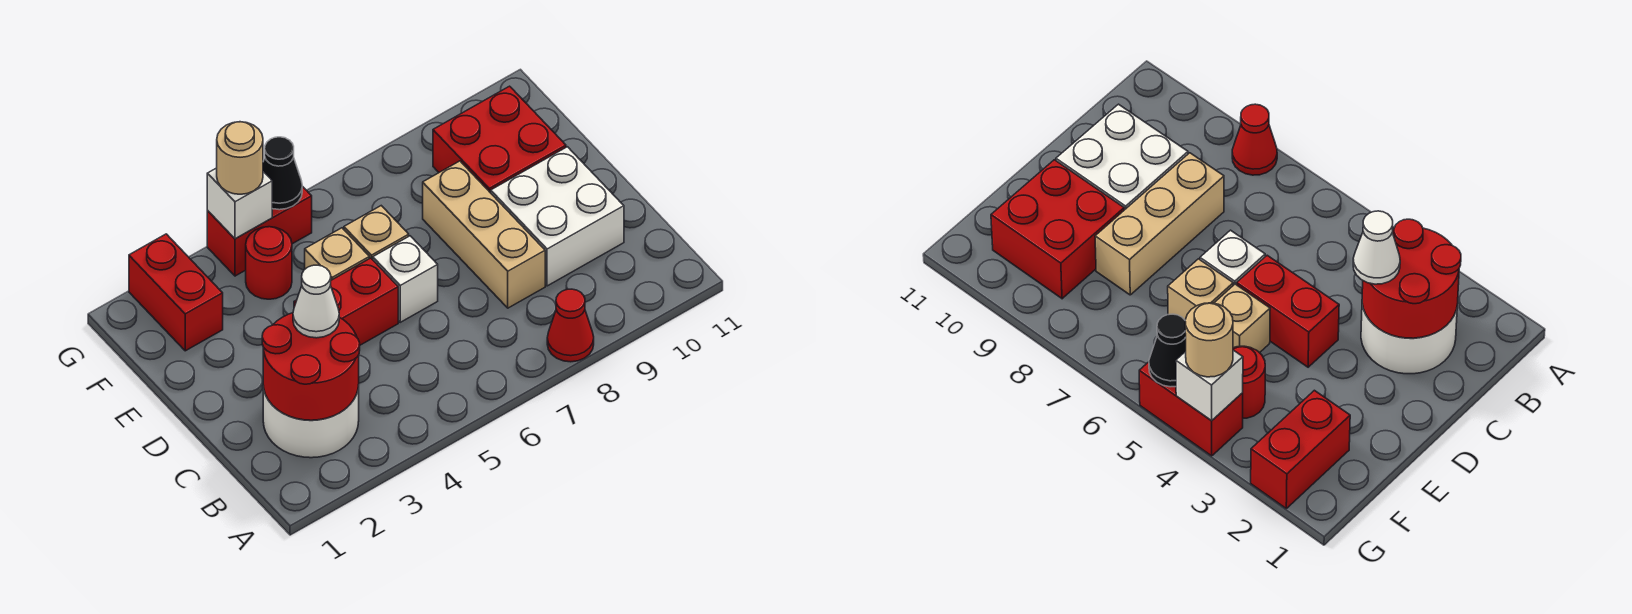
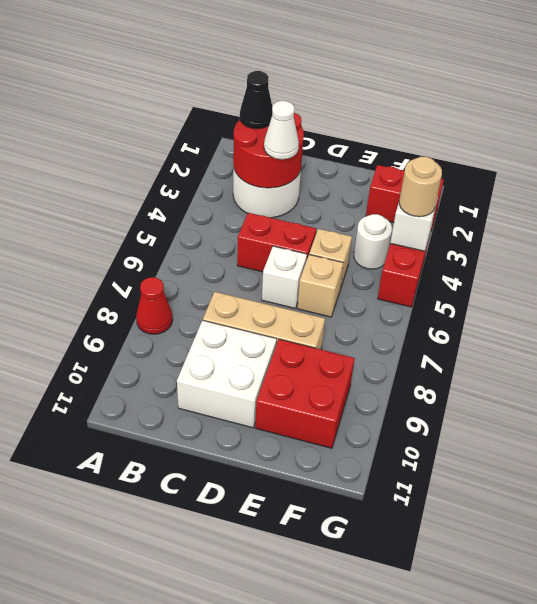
red brick D4:D5 level 1 -> red brick C5:D5 level 1
red round brick F4 level 1 -> white round brick F4 level 1
black cone G5 level 2 -> black cone B2 level 3

